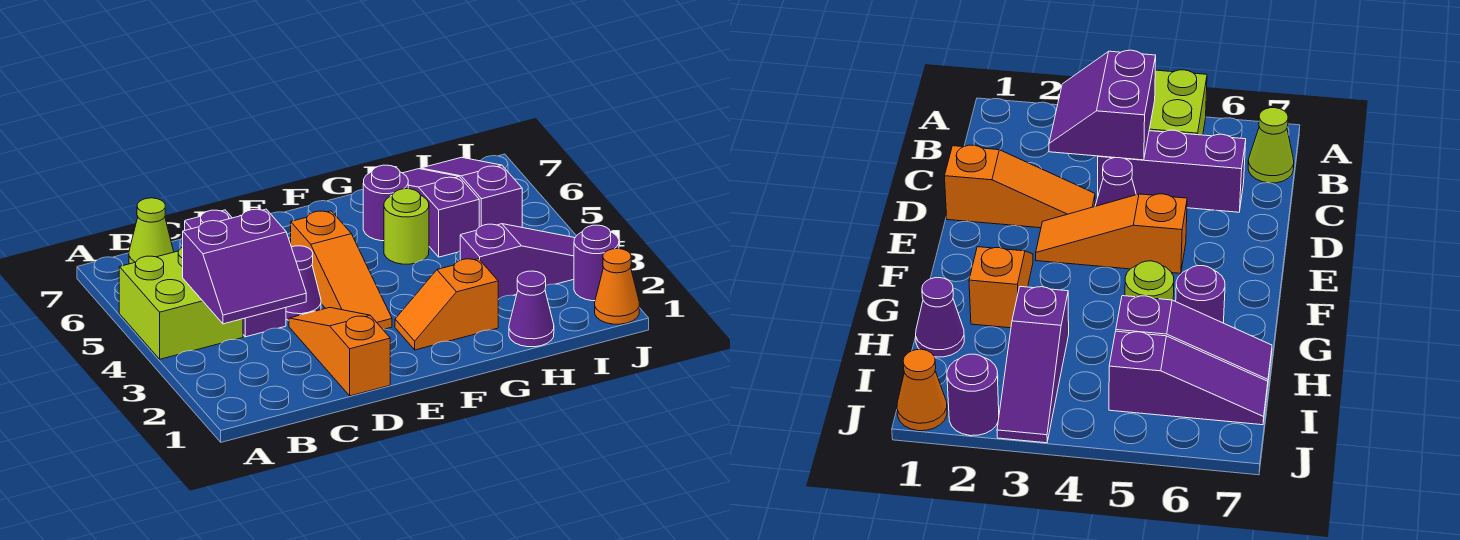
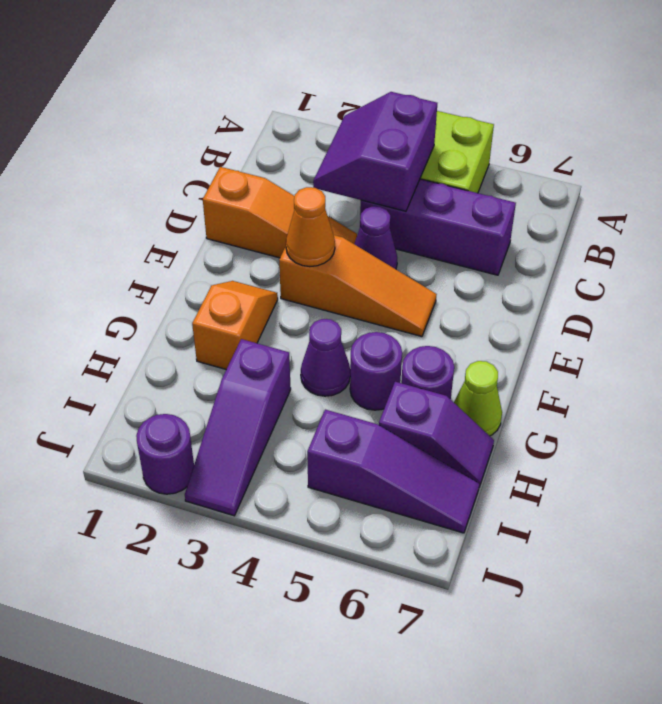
lime cone B7 level 1 -> lime cone G7 level 1
orange slope E3:E5 level 1 top 5 -> orange slope E3:E5 level 1 top 3
lime round brick G5 level 1 -> purple round brick G5 level 1
purple cone H1 level 1 -> purple cone G4 level 1
purple slope H5:H7 level 1 top 5 -> purple slope H6:H7 level 1 top 6
orange cone J1 level 1 -> orange cone E3 level 2

